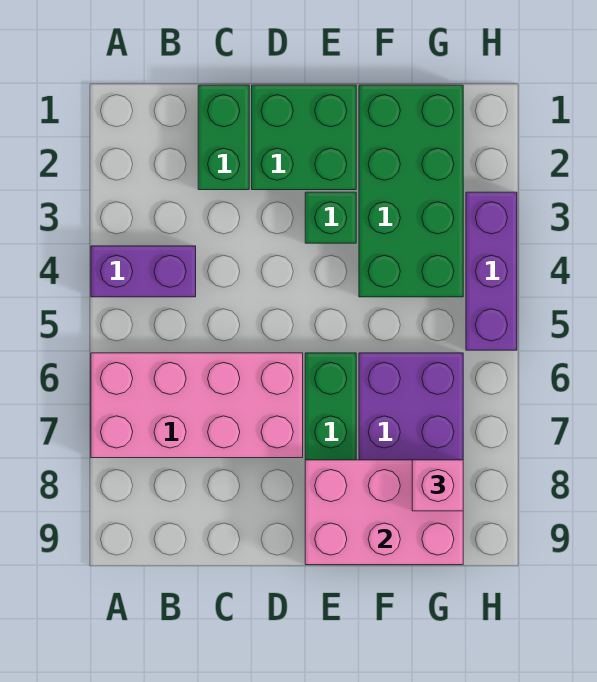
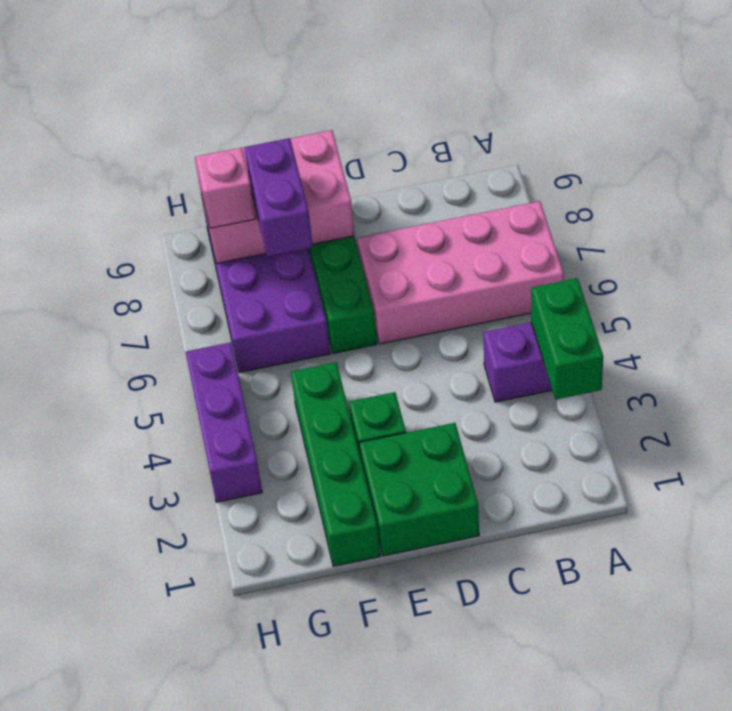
green brick C1:C2 level 1 -> green brick A3:A4 level 2
green brick F1:G4 level 1 -> green brick F1:F4 level 1
none -> purple brick F7:F8 level 3

